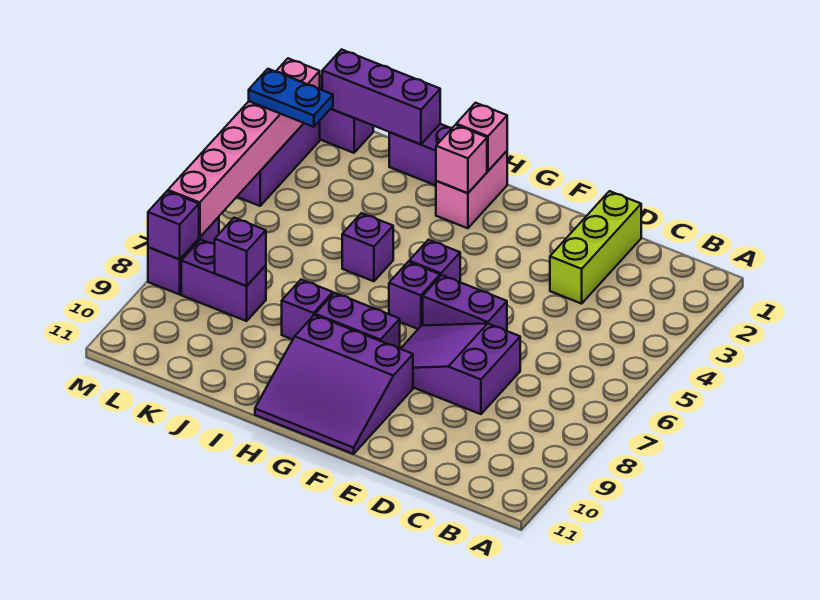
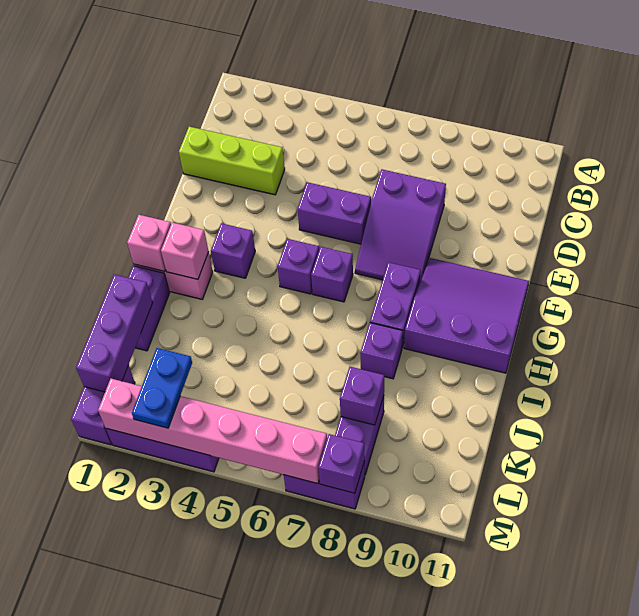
purple brick E6:F6 level 1 -> purple brick E5:E6 level 1
purple slope F9:H11 level 1 top 9 -> purple slope F9:H11 level 1 top H
purple brick I5 level 1 -> purple brick G3 level 1

